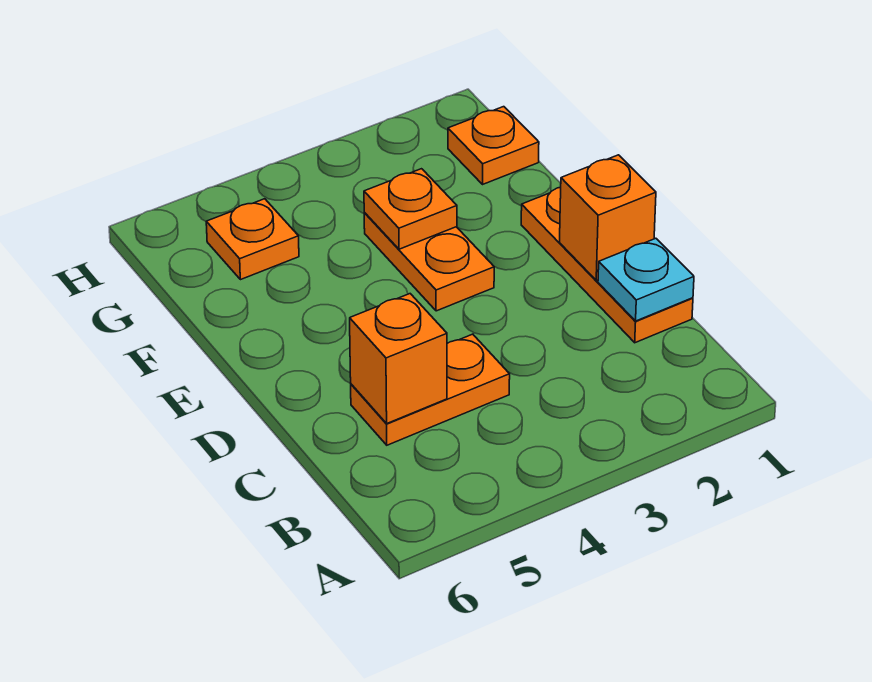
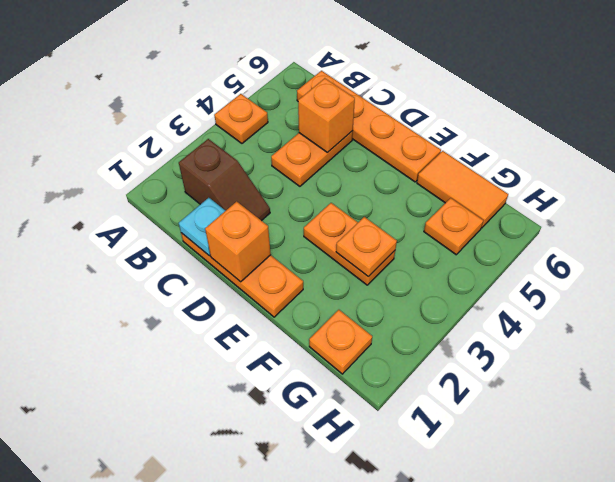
none -> orange plate A4 level 1
none -> brown slope B2:C2 level 1 top B
none -> orange plate B6:E6 level 1
none -> orange tile F6:G6 level 1

